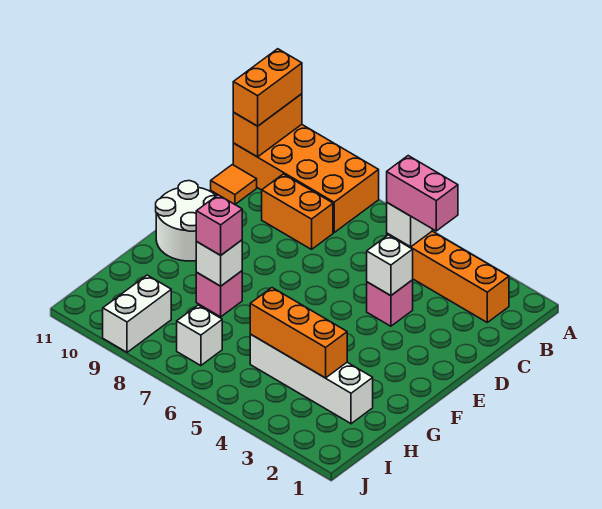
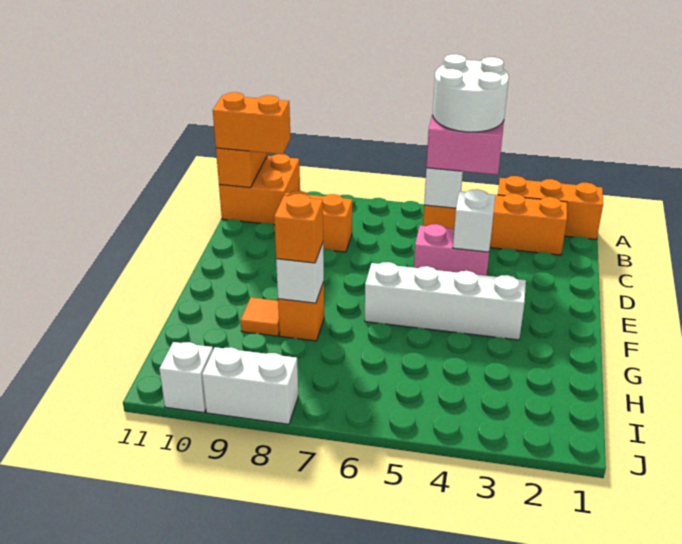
orange brick A8:B11 level 1 -> orange brick A10:B11 level 1
orange brick A11:B11 level 3 -> orange brick B10:B11 level 3
orange tile C11 level 1 -> orange tile G9 level 1
pink brick D4 level 1 -> pink brick D4:D5 level 1
white round brick E10:F11 level 1 -> white round brick A4:B5 level 4
pink brick G8 level 1 -> orange brick G8 level 1
pink brick G8 level 3 -> orange brick G8 level 3
white brick H2:H5 level 1 -> white brick F3:F6 level 1
orange brick H3:H5 level 2 -> orange brick A1:A3 level 1
white brick I7 level 1 -> white brick J10 level 1
white brick I9:J9 level 1 -> white brick J8:J9 level 1

